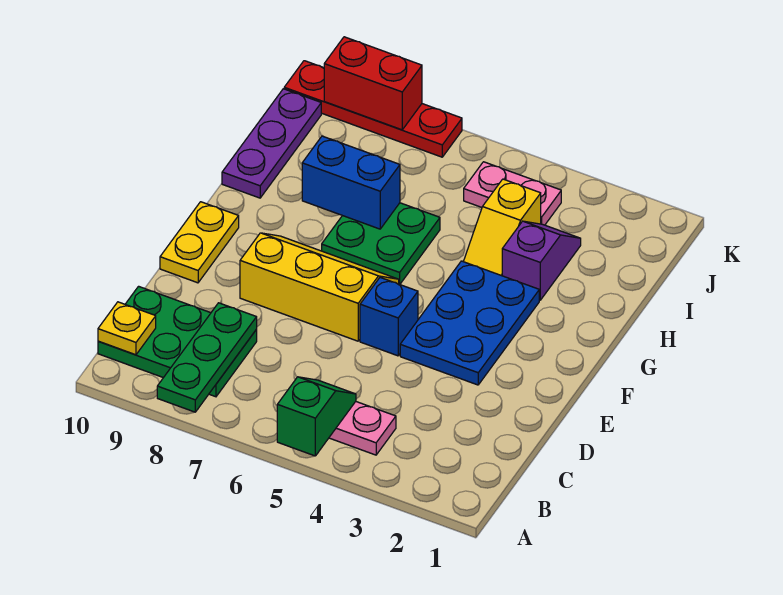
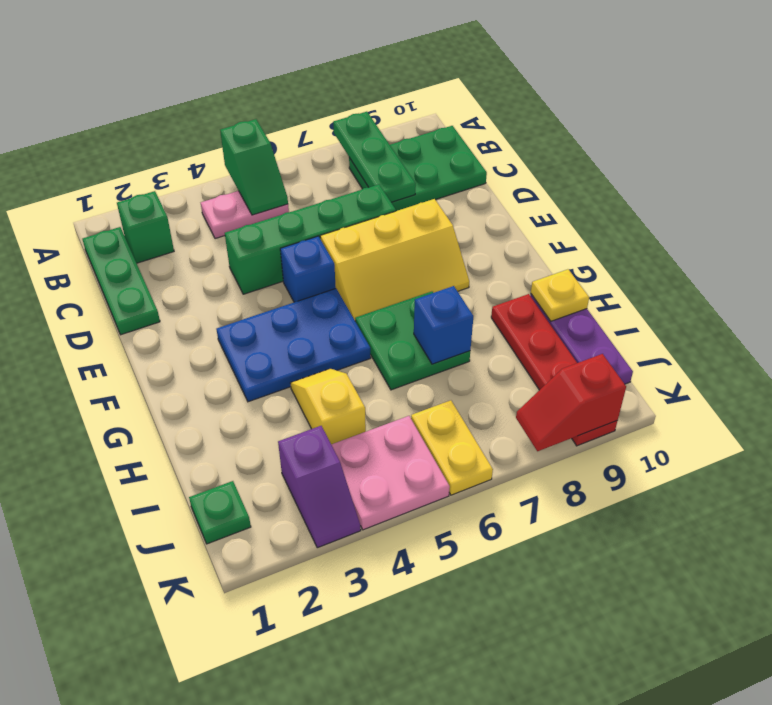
none -> green plate B1:D1 level 1
none -> green brick B2 level 1
yellow plate B10 level 2 -> yellow plate H10 level 2
none -> green brick D4:D7 level 1
blue plate E3:G4 level 1 -> blue plate F3:G5 level 1
yellow plate E10:F10 level 1 -> yellow plate J6:K6 level 1
purple slope H3:I3 level 1 top H -> purple slope J3:K3 level 1 top J
blue brick H7:H8 level 2 -> blue brick H7 level 2
none -> green plate J1 level 1
pink plate J4:J5 level 1 -> pink plate J4:K5 level 1
red plate K7:K10 level 1 -> red plate H9:K9 level 1
red brick K8:K9 level 2 -> red slope K8:K9 level 2 top 9

